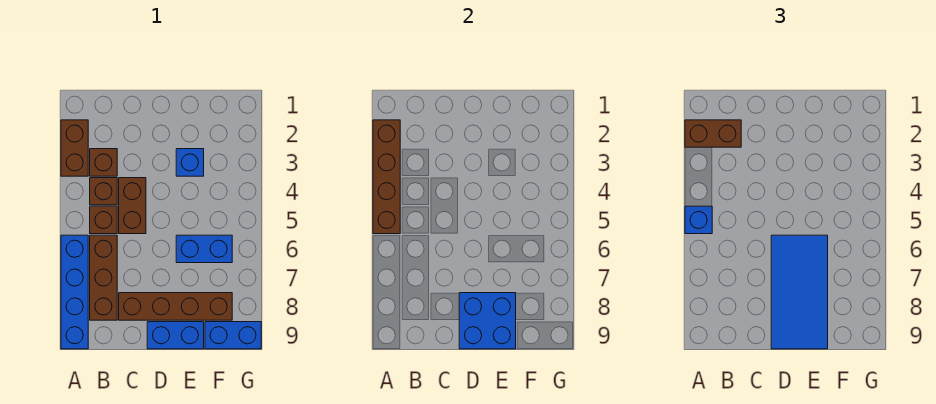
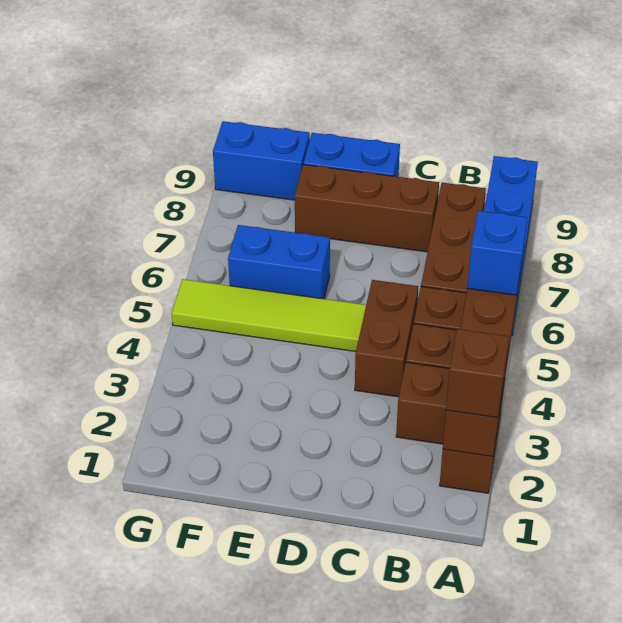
brown brick A2:B2 level 3 -> brown brick A2 level 3
brown brick C8:F8 level 1 -> brown brick C8:E8 level 1
none -> lime tile D5:G5 level 1
blue tile D6:E9 level 3 -> none
blue brick D8:E9 level 2 -> none
blue brick E3 level 1 -> none

